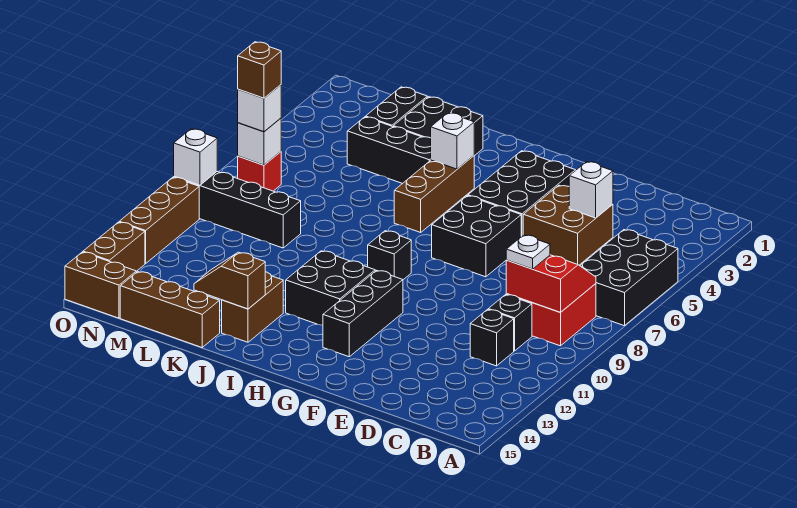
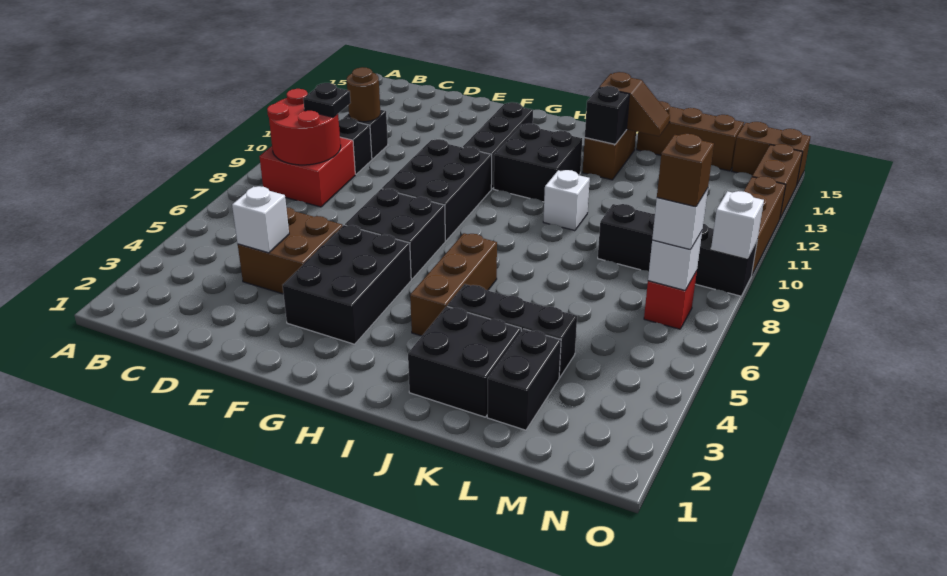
black brick A5:B7 level 1 -> black brick F8:G10 level 1
red slope B8:C9 level 2 top 9 -> red round brick B8:C9 level 2
white plate C9 level 3 -> black plate C9 level 3
none -> brown round brick C11 level 2
black brick H9 level 1 -> black brick J13 level 2
white brick I4 level 2 -> white brick J10 level 1

